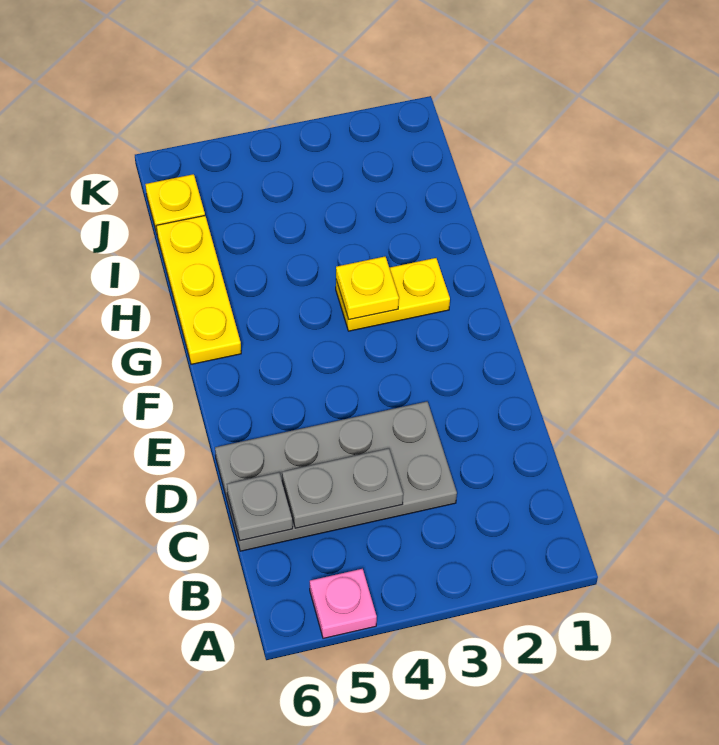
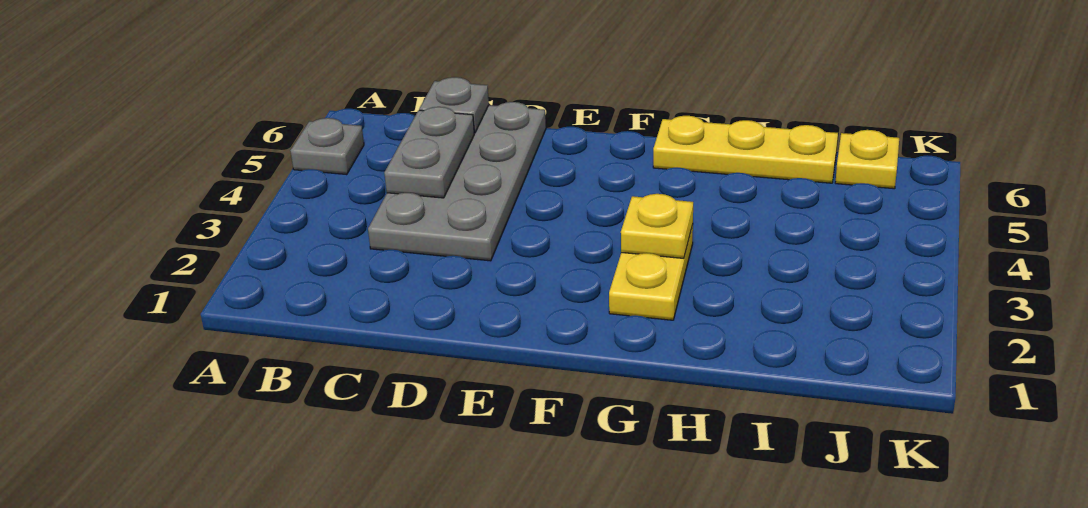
pink plate A5 level 1 -> grey plate A5 level 1

